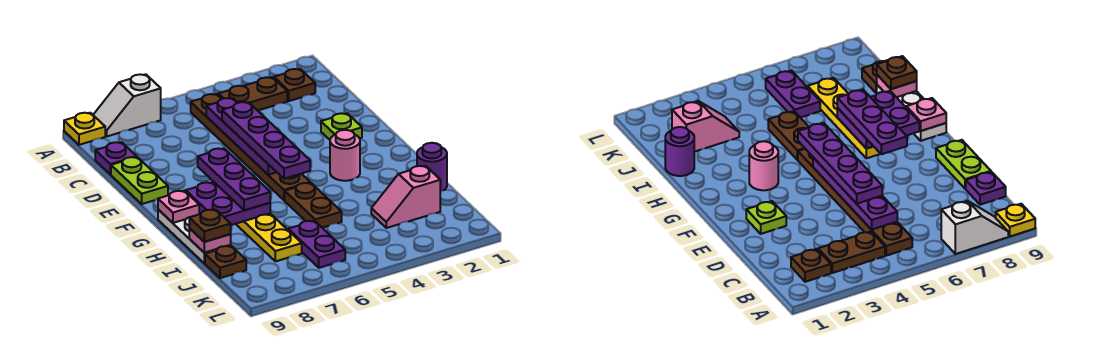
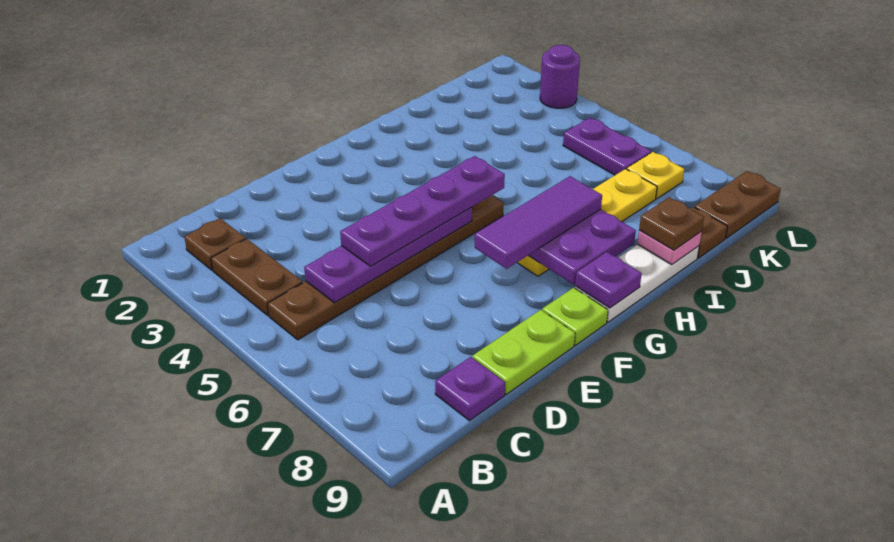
white slope A7:A8 level 1 top 7 -> none
yellow plate A9 level 1 -> yellow plate K7 level 1
lime plate E2 level 1 -> lime plate F9 level 1
purple plate F7:H7 level 3 -> purple tile F7:H7 level 3
pink round brick G3 level 1 -> none
pink plate G9 level 2 -> purple plate G9 level 2
brown plate H5:I5 level 1 -> brown plate K9:L9 level 1
purple round brick I1 level 1 -> purple round brick L3 level 1
pink slope J2:J3 level 1 top 2 -> none
purple plate J6:K6 level 1 -> purple plate K5:K6 level 1

